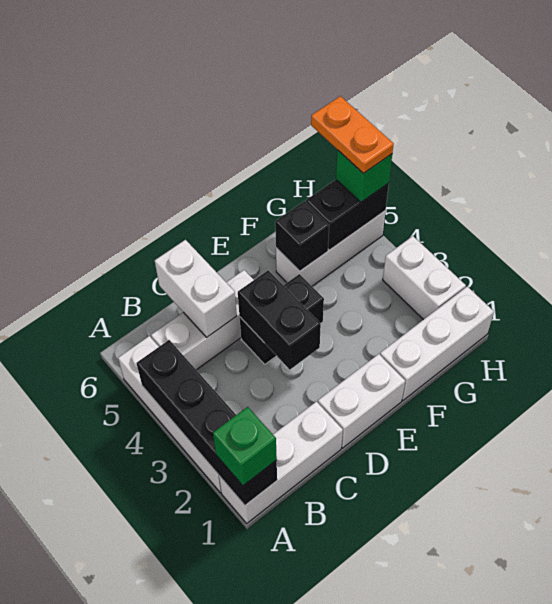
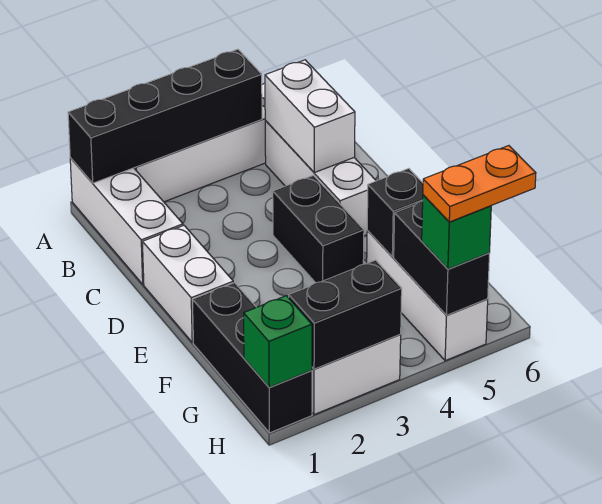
green brick A1 level 3 -> green brick H1 level 2
white brick C5:C6 level 2 -> white brick B5:C5 level 2
black brick D3:D4 level 2 -> black brick H2:H3 level 2
white brick F1:H1 level 1 -> black brick F1:H1 level 1

